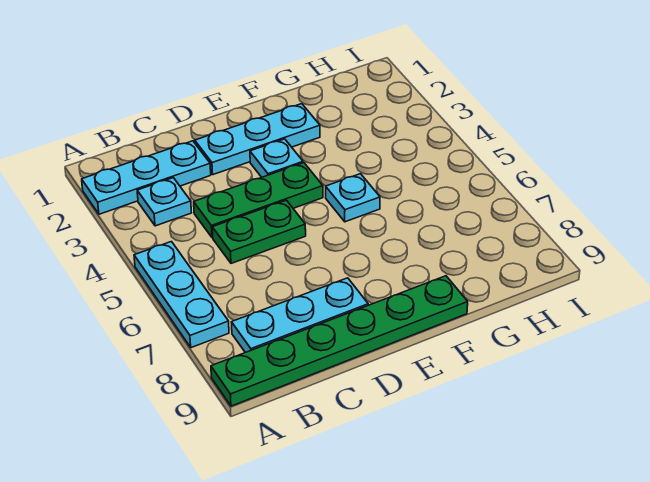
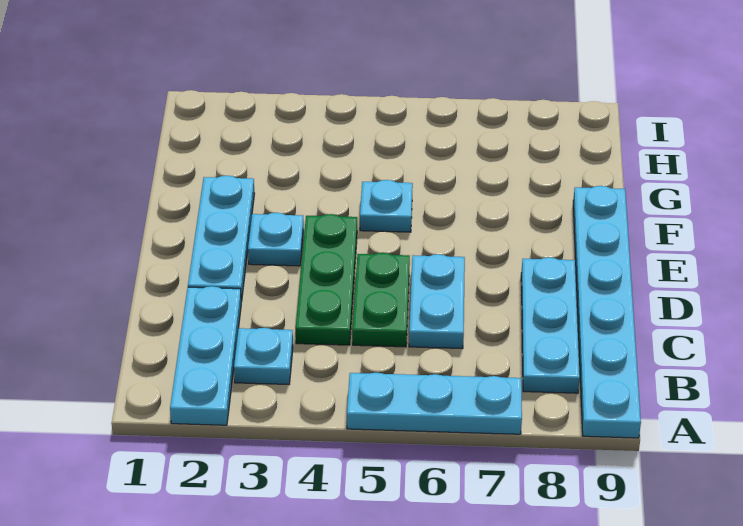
green plate A9:F9 level 1 -> cyan plate A9:F9 level 1
none -> cyan plate C6:D6 level 1

